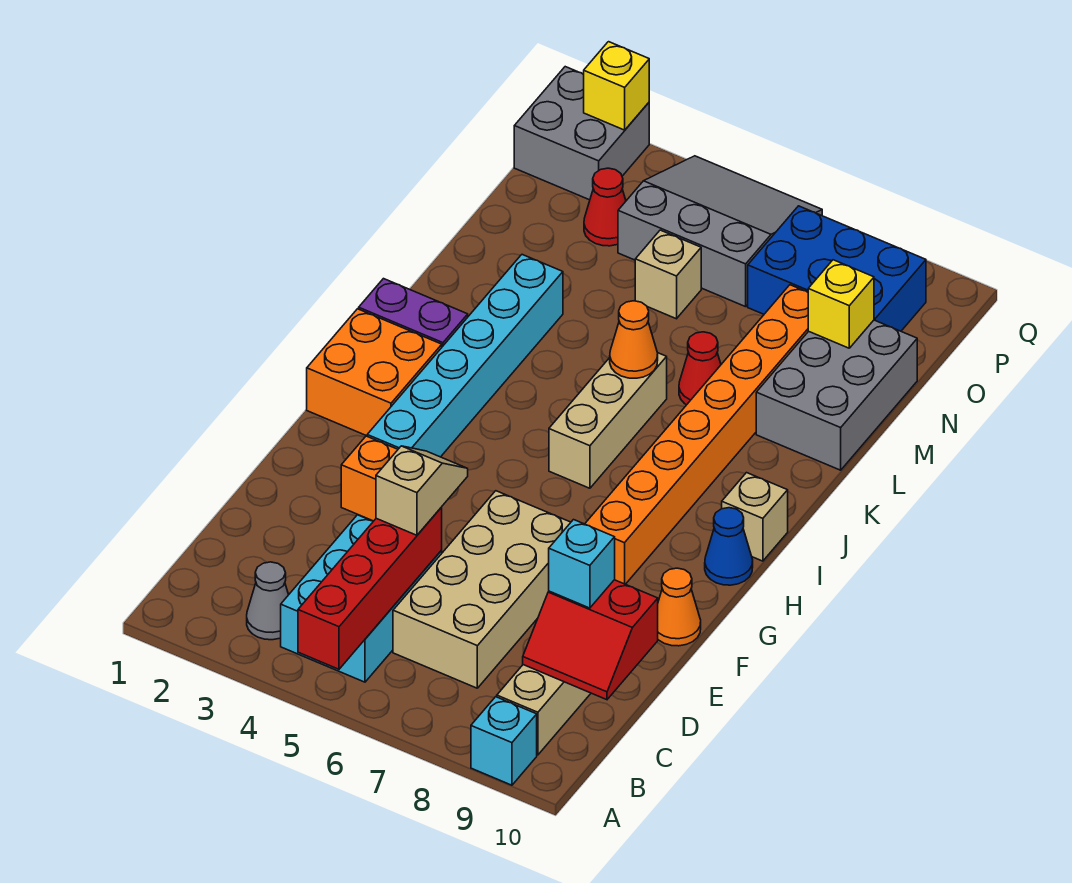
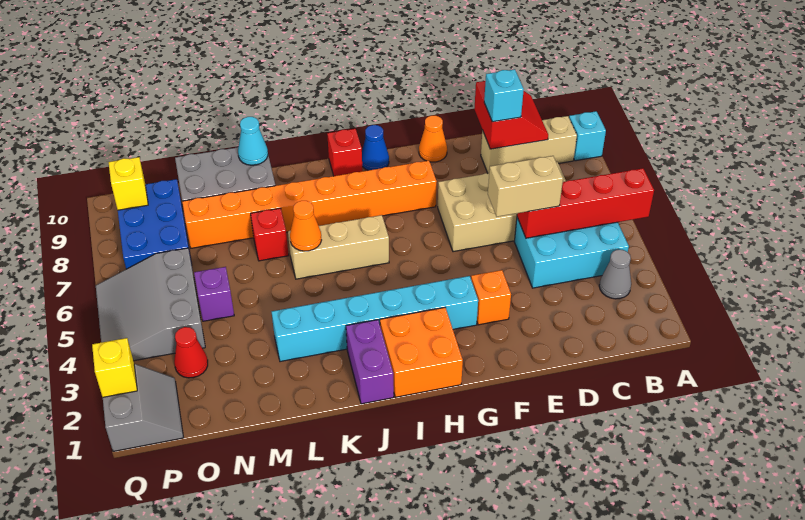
tan slope D5:E5 level 3 top D -> tan brick D5:E5 level 3
tan brick I10 level 1 -> red brick I10 level 1
red cone L7 level 1 -> red brick L7 level 1
none -> cyan cone L10 level 2
tan brick N5 level 1 -> purple brick N5 level 1
yellow brick N9 level 2 -> yellow brick P9 level 2
grey brick P1:Q2 level 1 -> grey slope P1:Q2 level 1 top Q

